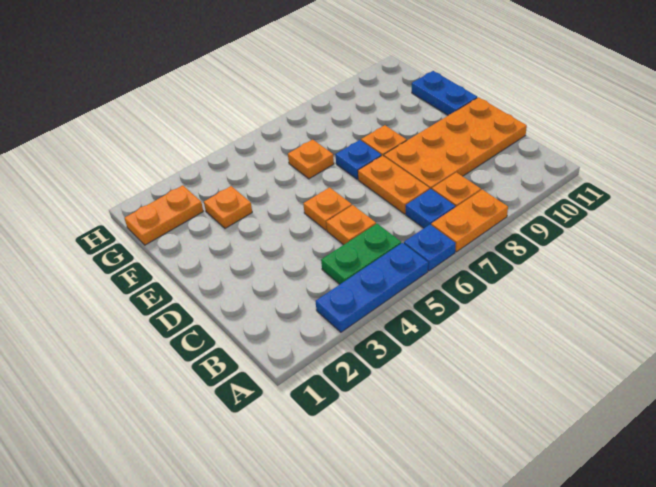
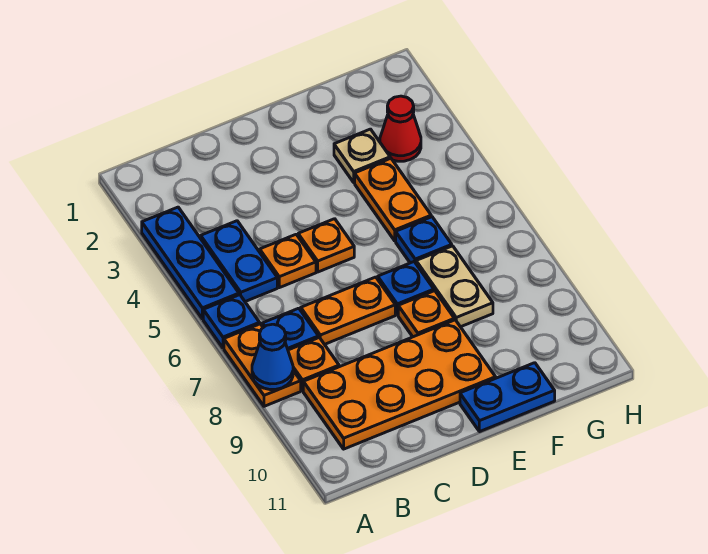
none -> blue cone A8 level 2
green plate B4:B5 level 1 -> blue plate B4:B5 level 1
orange plate C8:D11 level 1 -> orange plate B9:E10 level 1
orange plate F3 level 1 -> tan plate F3 level 1
orange plate F6 level 1 -> blue plate F6 level 1
none -> tan plate F7:F8 level 1
orange plate G1:G2 level 1 -> orange plate F4:F5 level 1
none -> red cone G3 level 1

